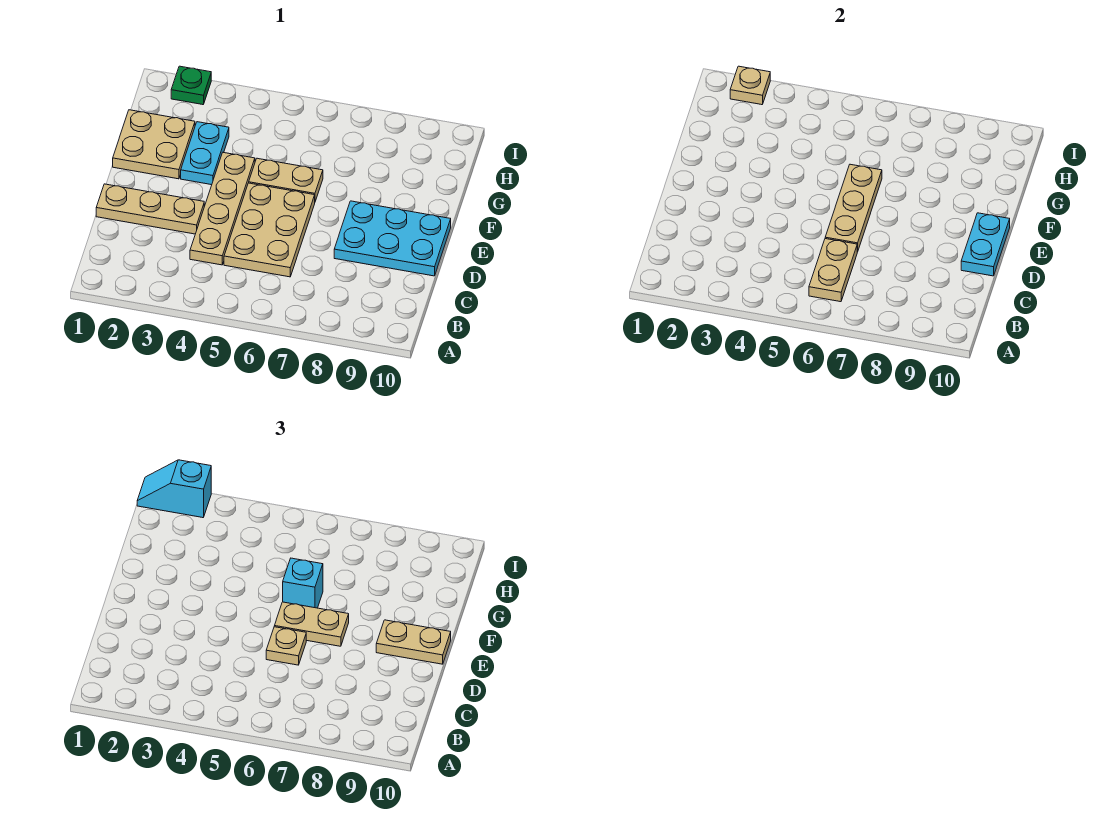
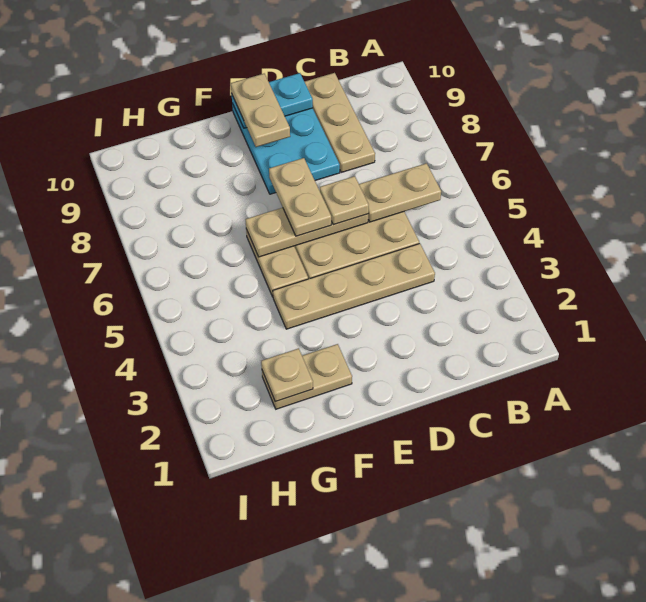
tan plate D1:D3 level 1 -> tan plate C8:C10 level 1
tan plate F1:G2 level 1 -> tan plate F2:G2 level 1
cyan plate F3:G3 level 1 -> none
cyan brick F6 level 3 -> none
cyan slope I1:I2 level 3 top 2 -> none
green plate I2 level 1 -> none
tan plate I2 level 2 -> tan plate G2 level 2

